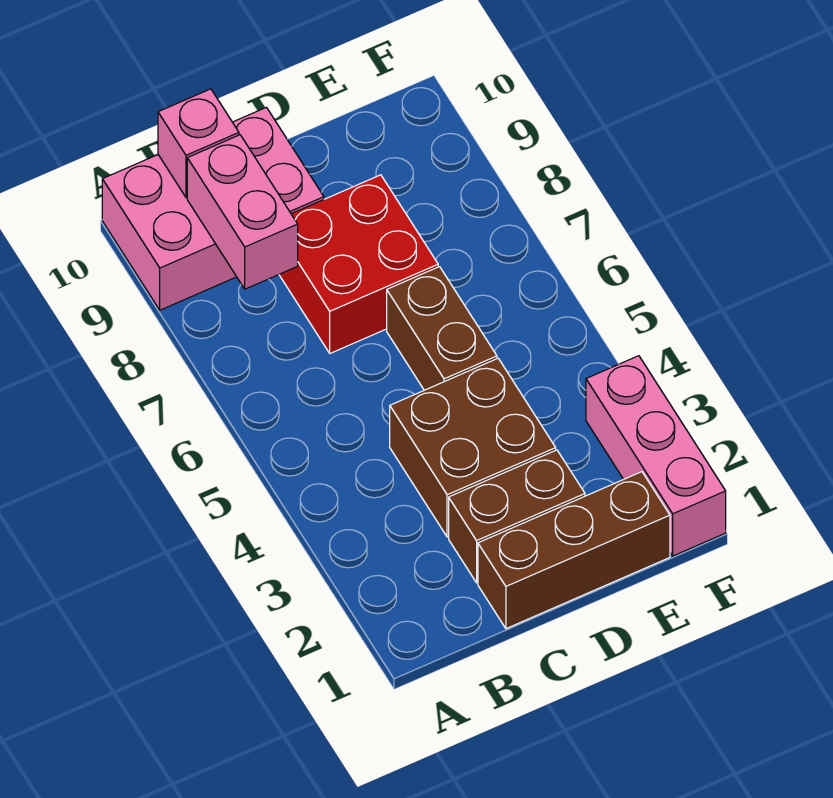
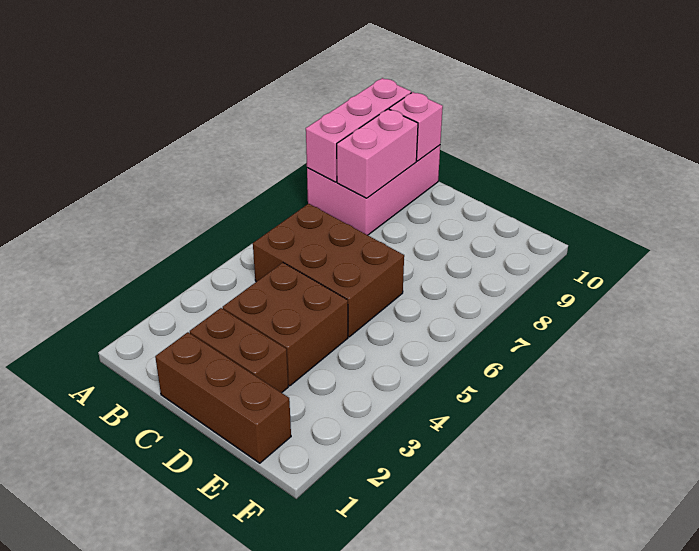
pink brick A9:C10 level 1 -> pink brick A8:B10 level 1
red brick C7:D8 level 1 -> none
brown brick D5:D6 level 1 -> brown brick B5:D6 level 1
pink brick F1:F3 level 1 -> pink brick A8:A10 level 2

